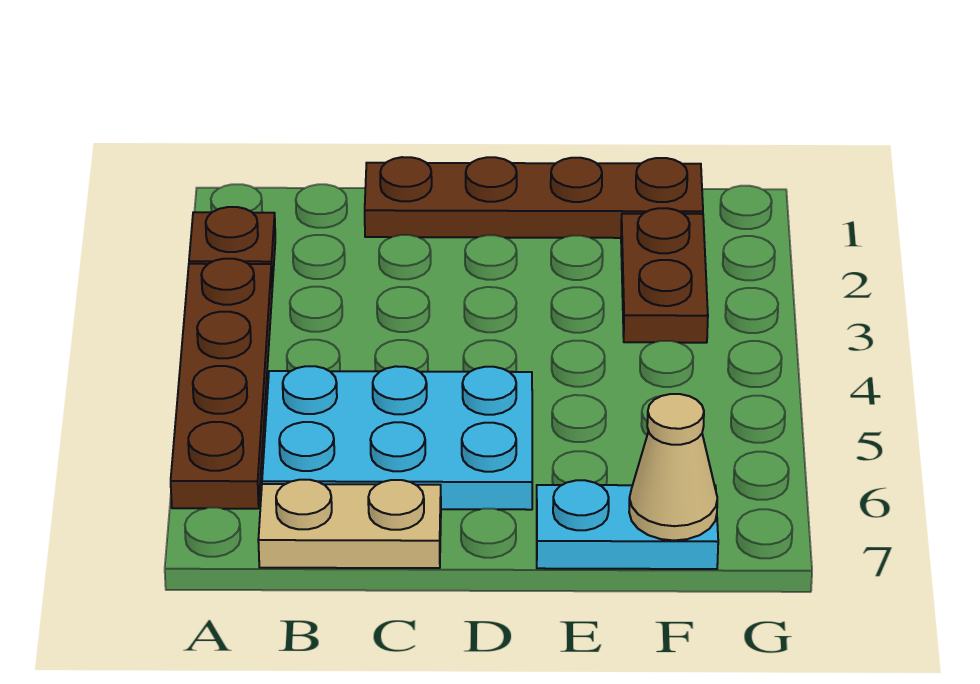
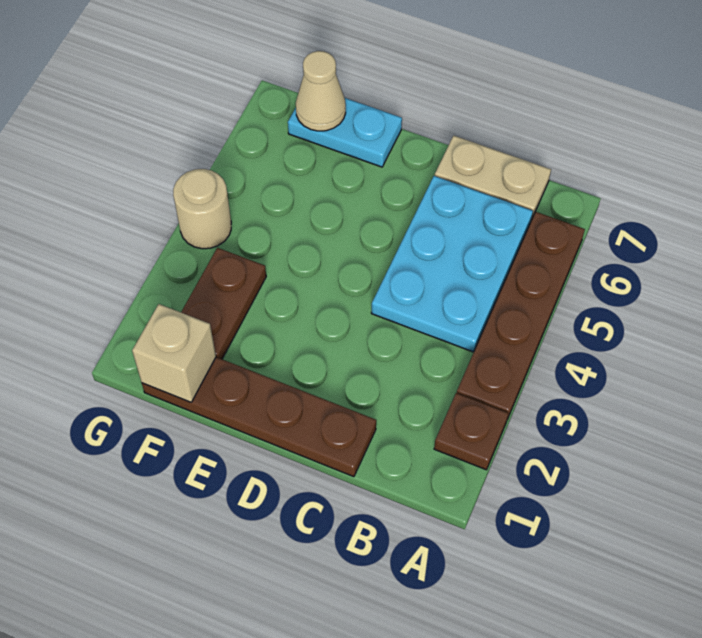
cyan plate B5:D6 level 1 -> cyan plate B4:C6 level 1
none -> tan brick F1 level 2
none -> tan round brick G4 level 1

